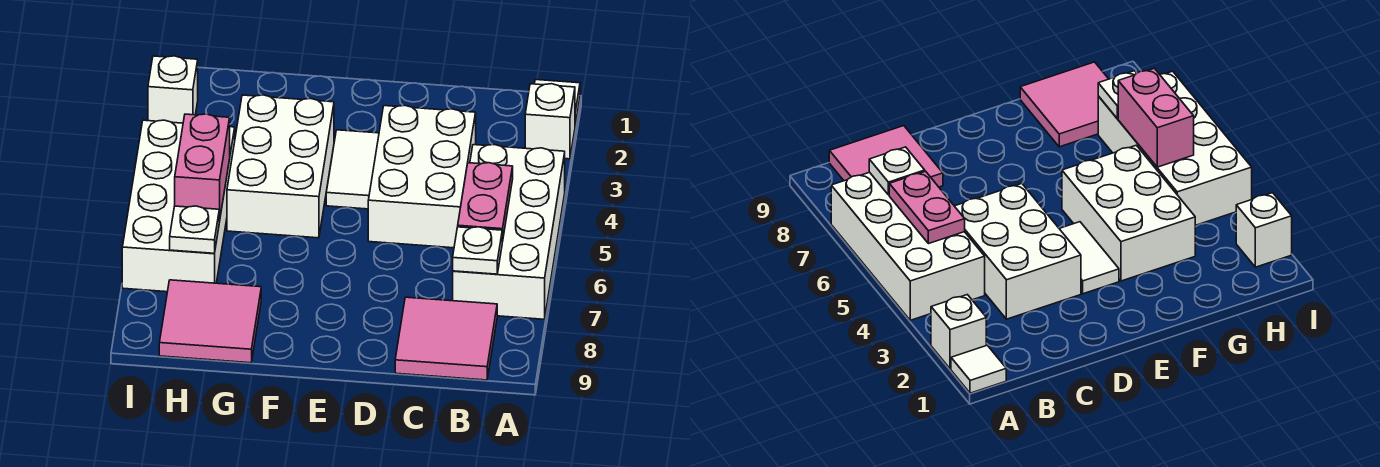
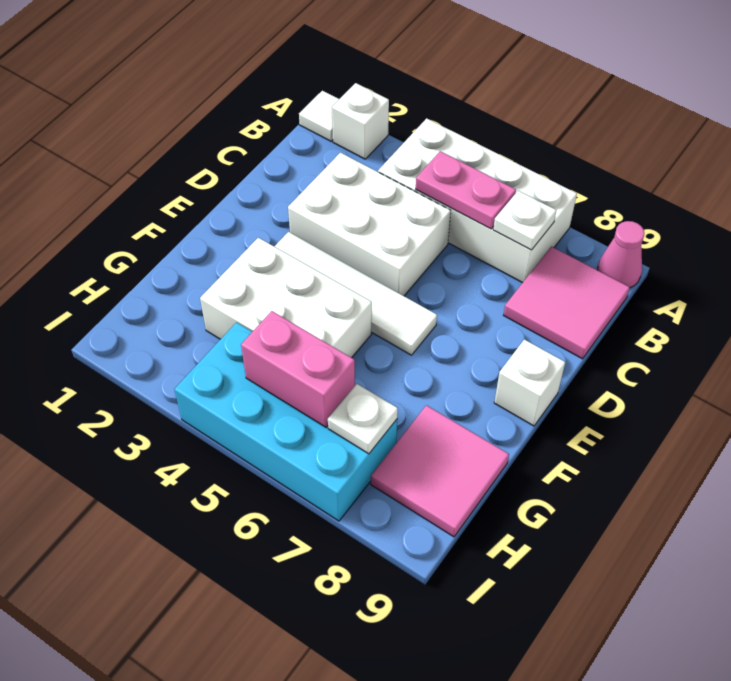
none -> pink cone A9 level 1
white tile E3:E4 level 1 -> white tile E3:E6 level 1
white brick H4:I7 level 1 -> cyan brick H4:I7 level 1
white brick I2 level 1 -> white brick E9 level 1

